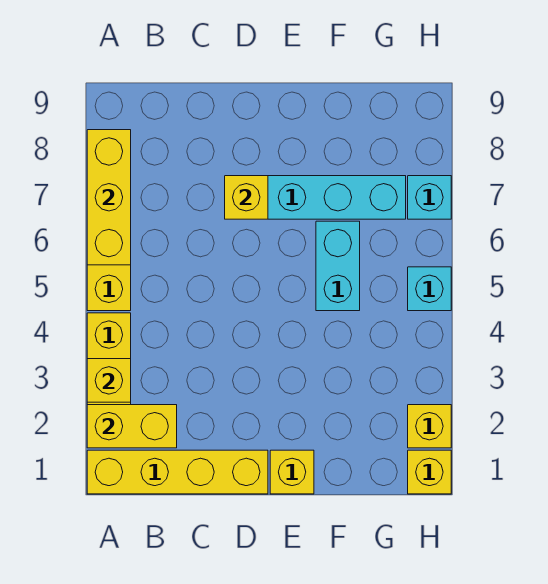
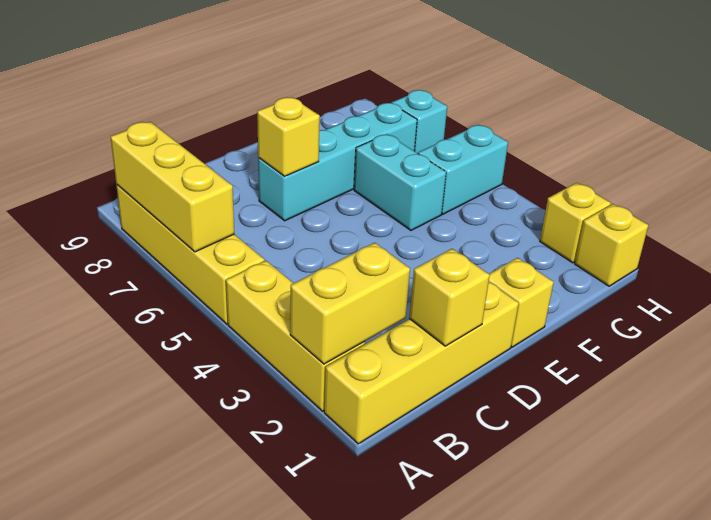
yellow brick A3 level 2 -> yellow brick C1 level 2
cyan brick H5 level 1 -> cyan brick G5:H5 level 1

